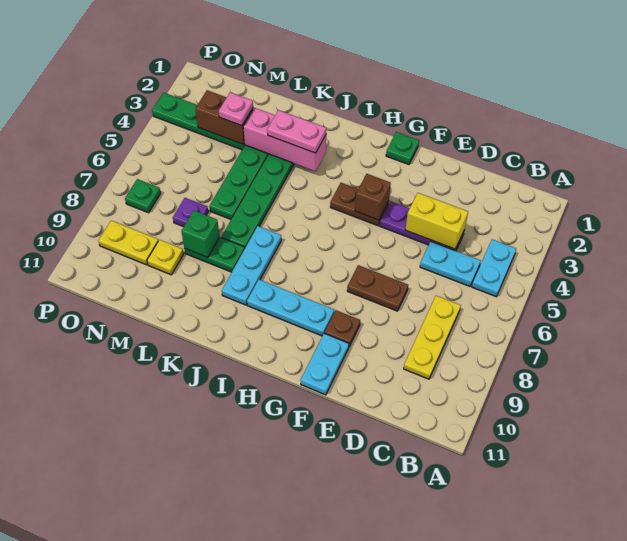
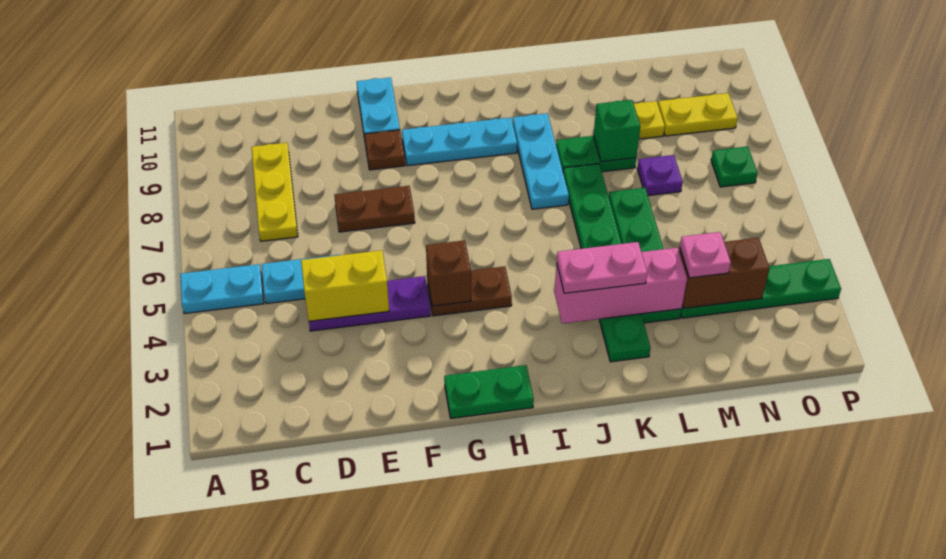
cyan plate B4:B5 level 1 -> cyan plate A5:B5 level 1
green plate G1 level 1 -> green plate G1:H1 level 1

